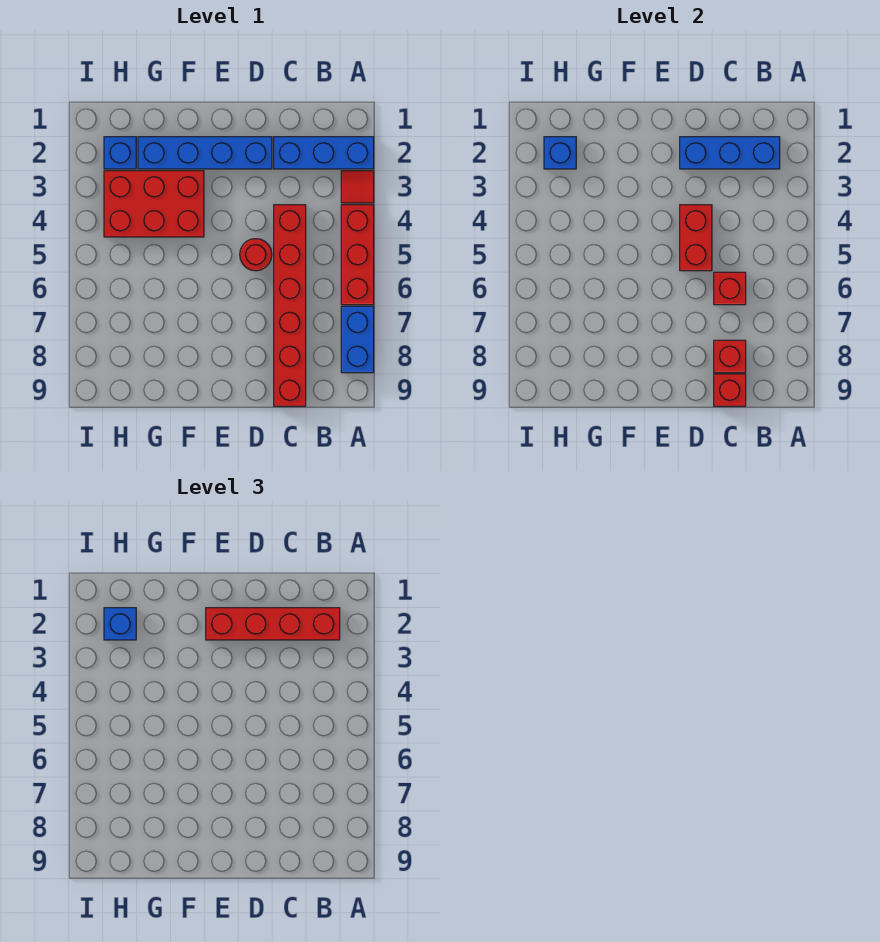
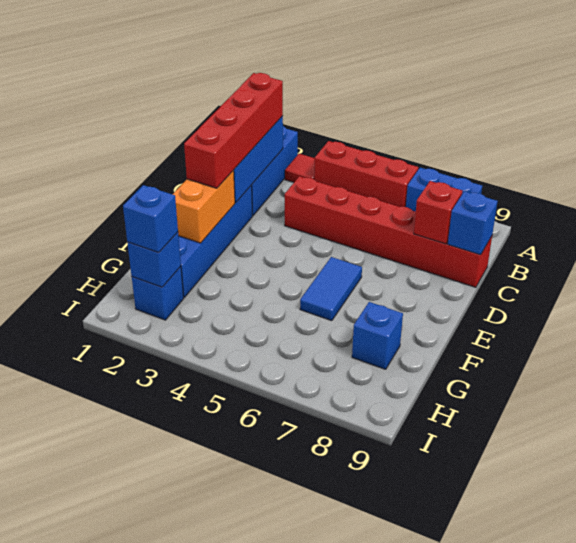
red brick C6 level 2 -> none
red brick C9 level 2 -> blue brick C9 level 2
red brick D4:D5 level 2 -> none
red round brick D5 level 1 -> none
none -> orange brick E2:F2 level 2
none -> blue tile E6:F6 level 1
red brick F3:H4 level 1 -> none
none -> blue brick G8 level 1

